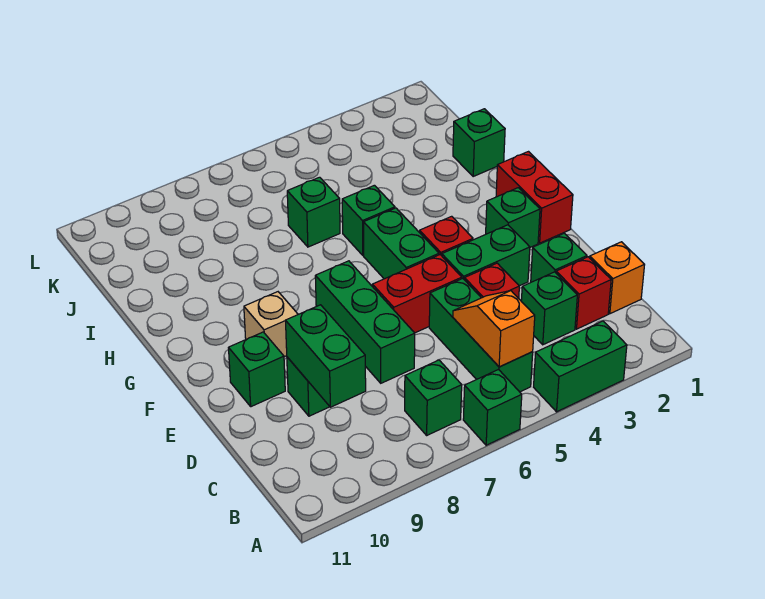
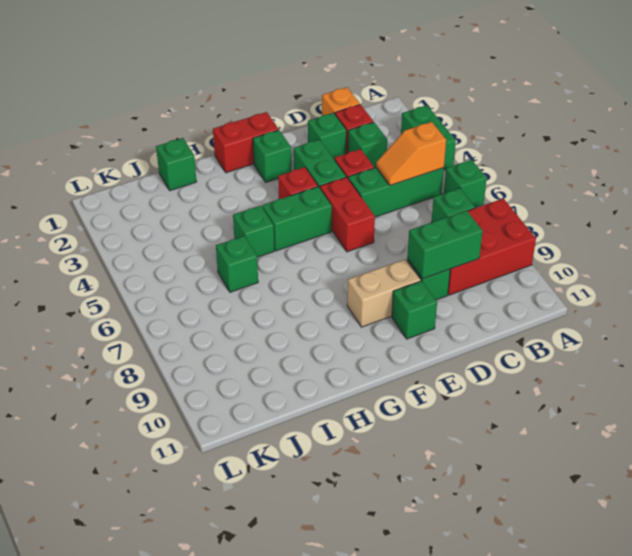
none -> red brick A8:C9 level 1
green brick D7:F7 level 1 -> none
tan brick F9 level 1 -> tan brick E9:F9 level 1

